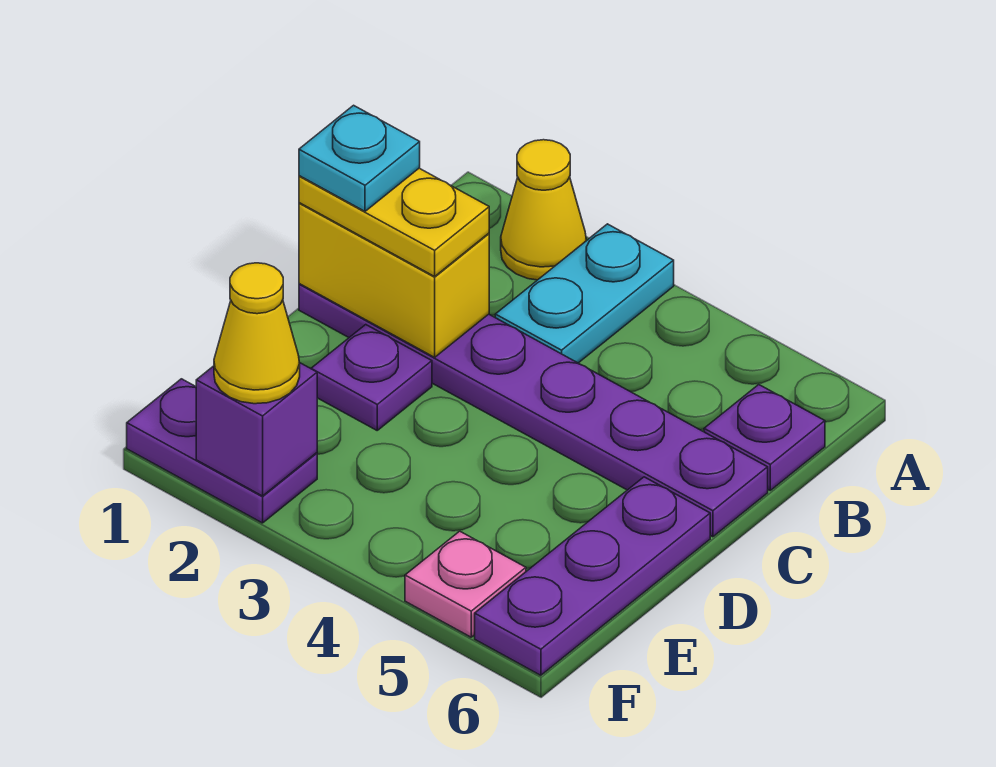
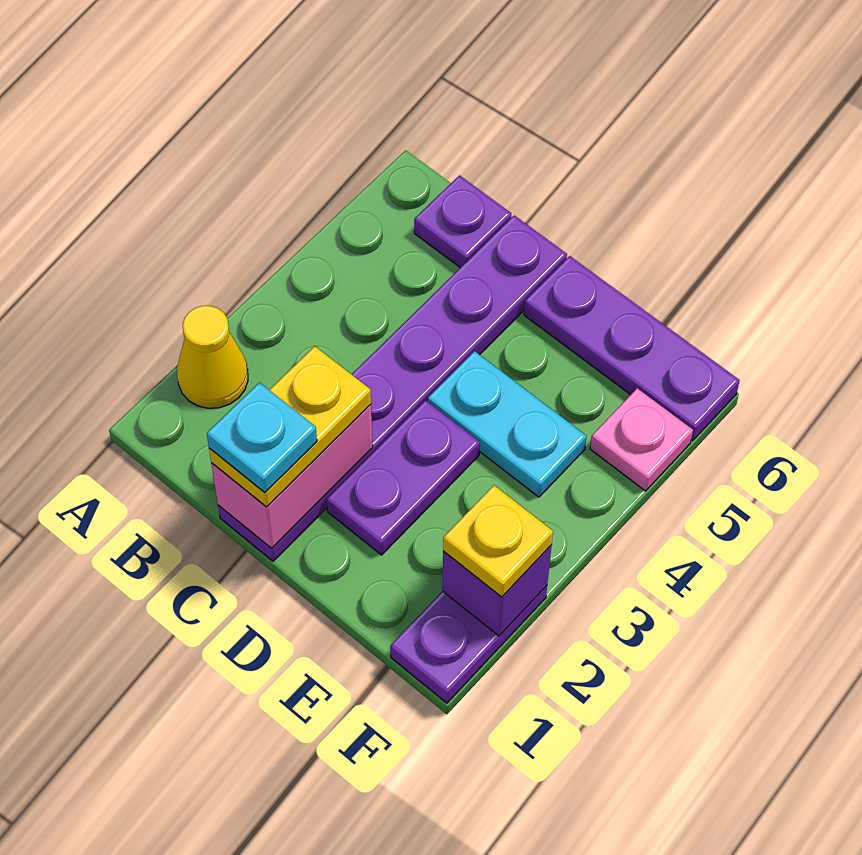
cyan plate A3:B3 level 1 -> cyan plate D4:E4 level 1
yellow brick C1:C2 level 2 -> pink brick C1:C2 level 2
purple plate D2 level 1 -> purple plate D2:D3 level 1
yellow cone F2 level 3 -> yellow plate F2 level 3

